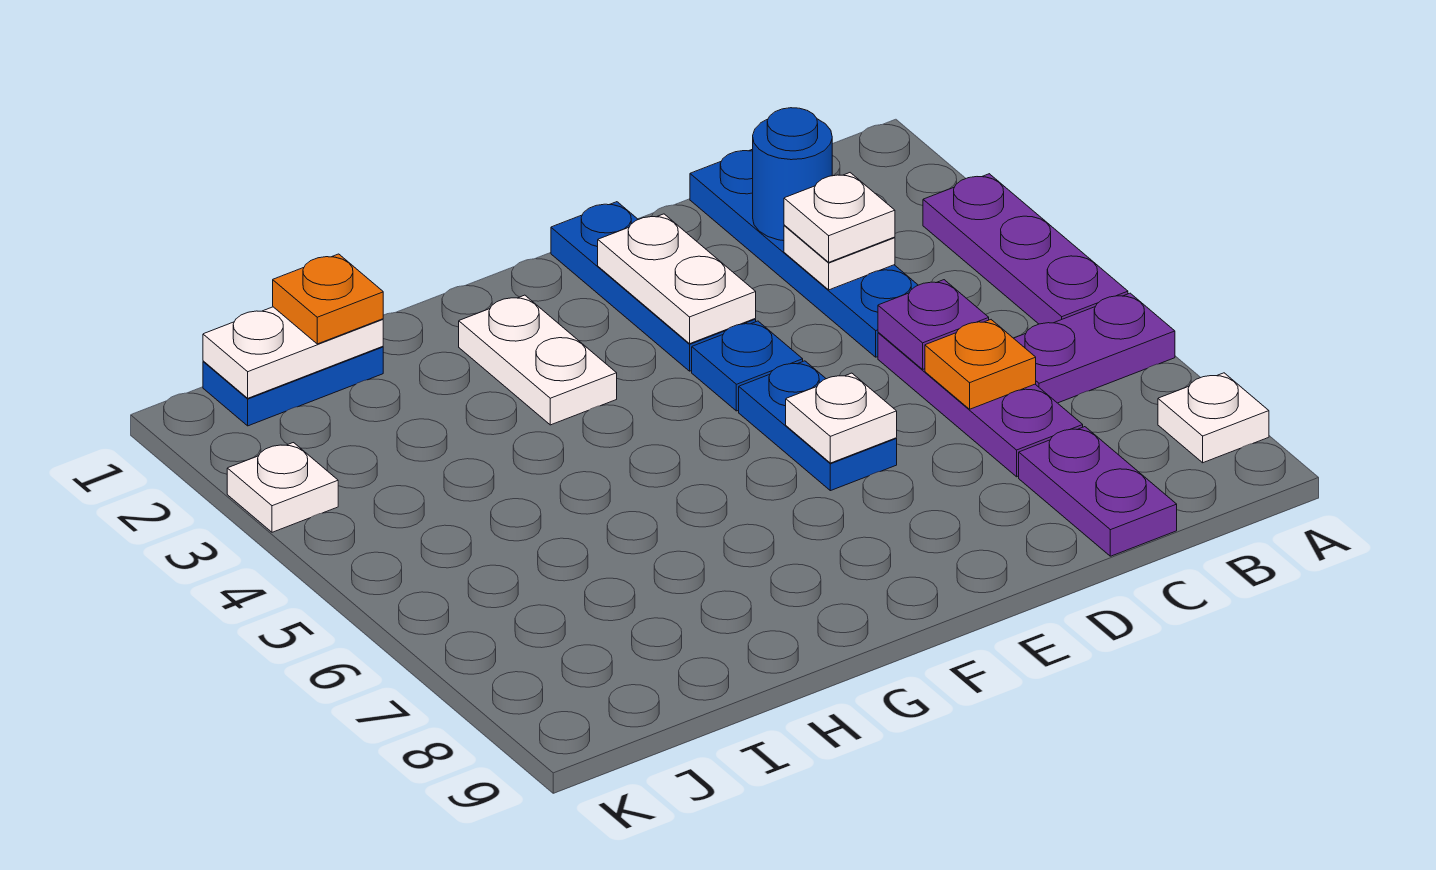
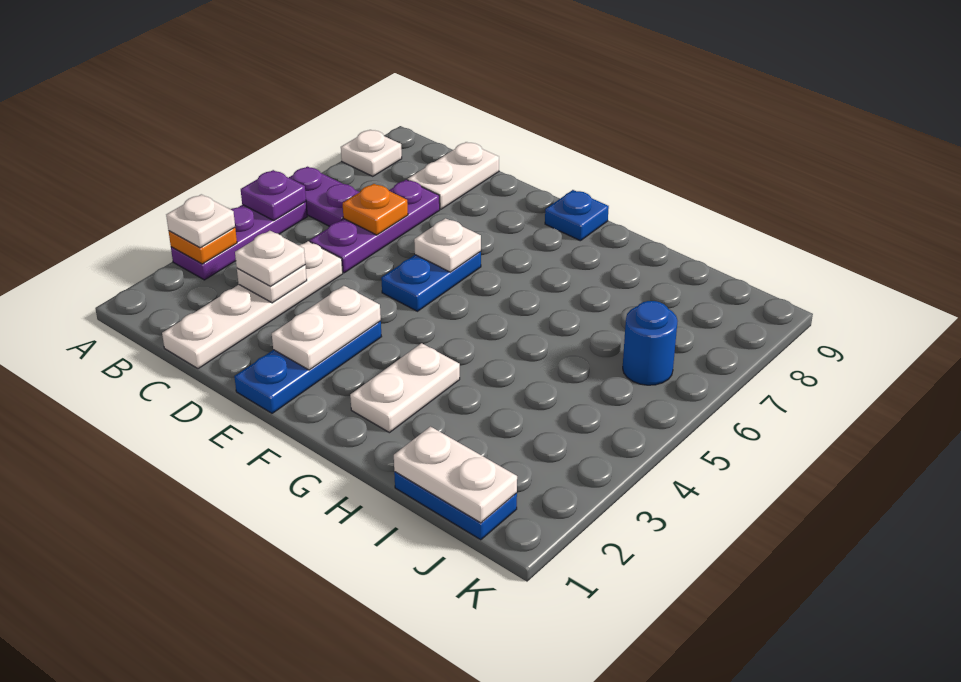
blue plate C1:C4 level 1 -> white plate C1:C4 level 1
blue round brick C2 level 2 -> blue round brick J6 level 1
purple plate C5 level 2 -> purple plate A5 level 2
purple plate C8:C9 level 1 -> white plate C8:C9 level 1
blue plate E4 level 1 -> blue plate F9 level 1
orange plate I1 level 3 -> orange plate A3 level 2
white plate K3 level 1 -> white plate A3 level 3

